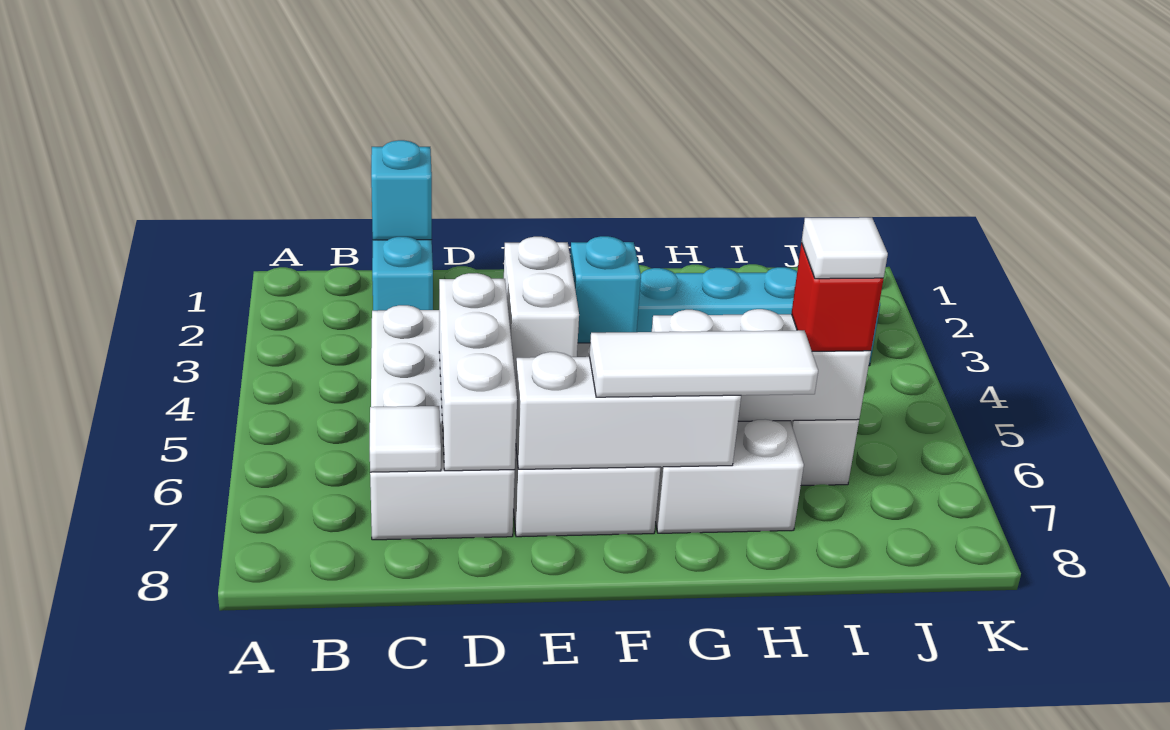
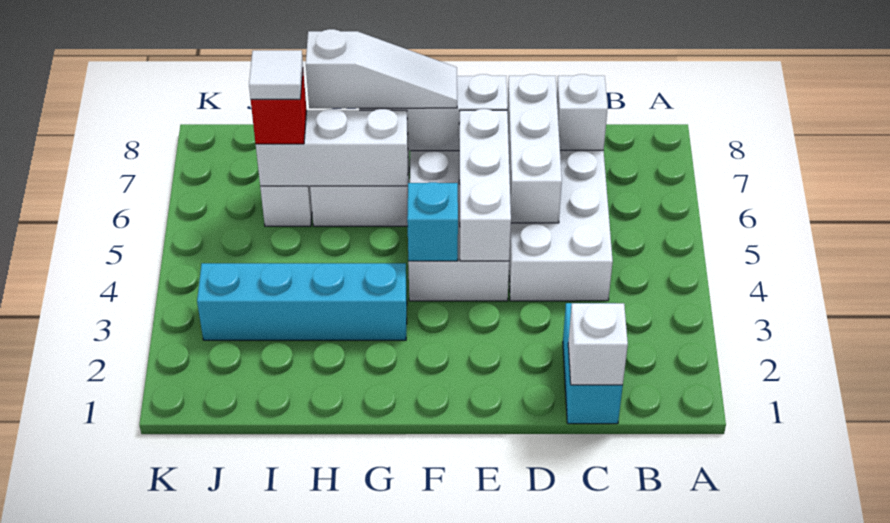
cyan brick C1 level 2 -> white brick C1 level 2
white tile C7 level 2 -> white brick C7 level 2
white brick E4:E5 level 2 -> white brick E4:E6 level 2
white tile F7:H7 level 3 -> white slope F7:H7 level 3 top H

